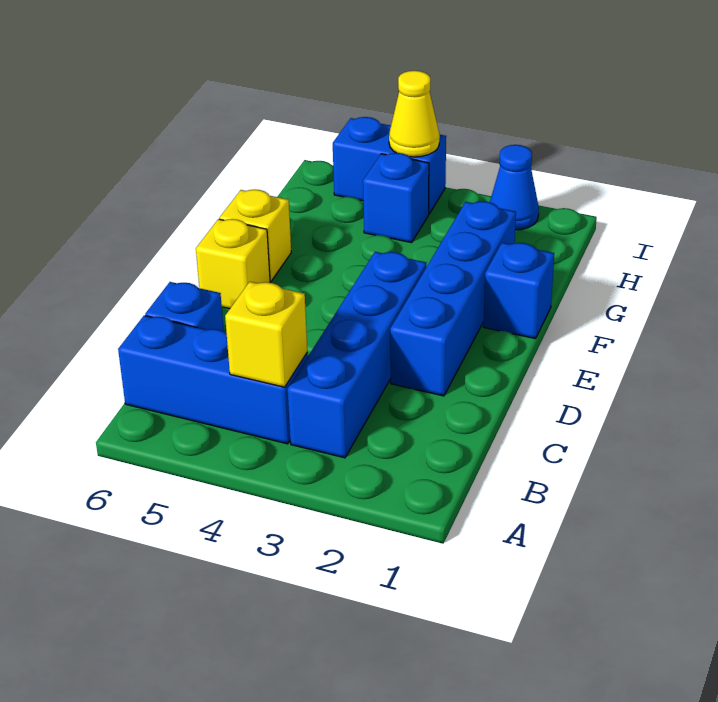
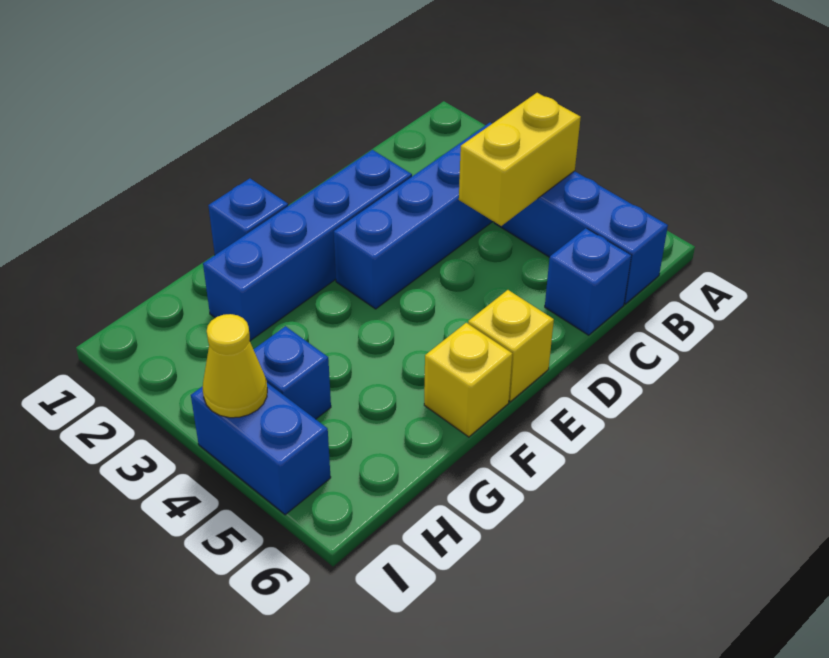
yellow brick B4 level 2 -> yellow brick B4:C4 level 2
blue cone I2 level 1 -> none

